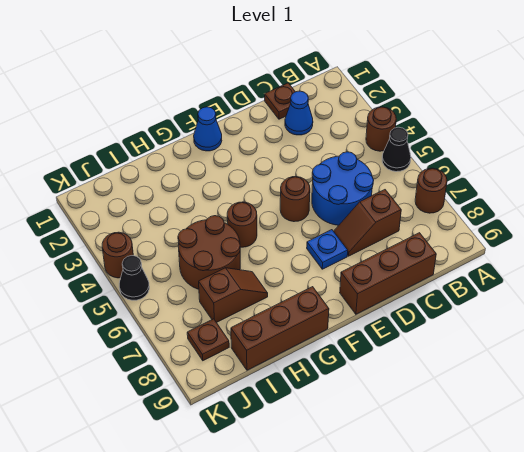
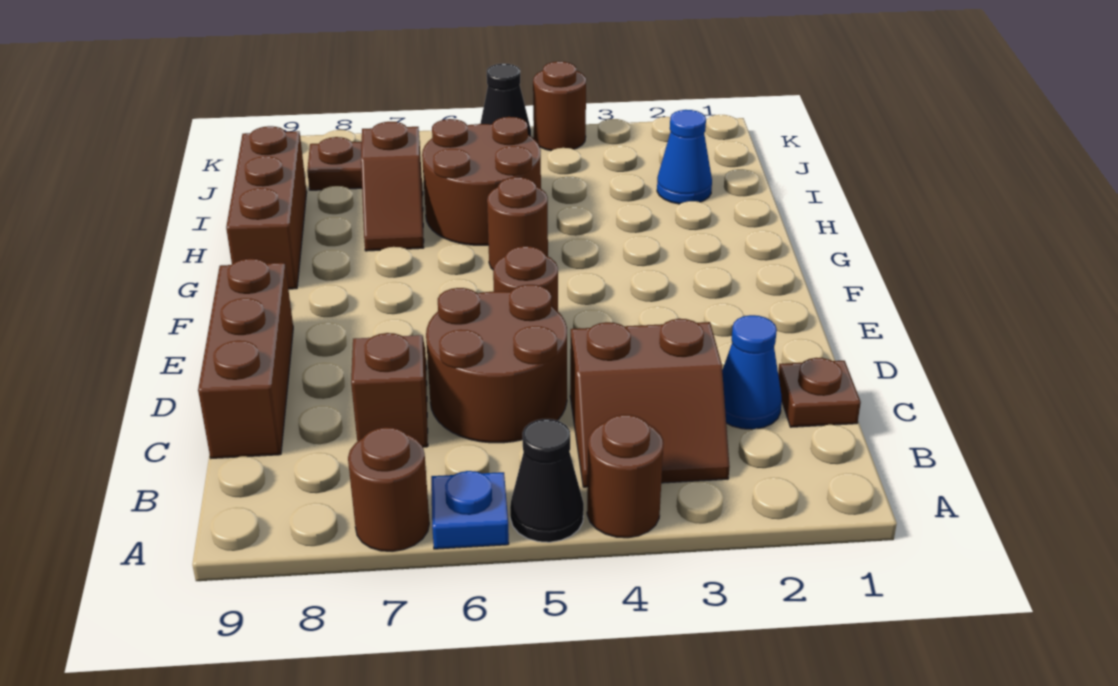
none -> brown slope B3:C4 level 1 top C
blue round brick C5:D6 level 1 -> brown round brick C5:D6 level 1
blue plate E7 level 1 -> blue plate A6 level 1
blue cone F1 level 1 -> blue cone I2 level 1

